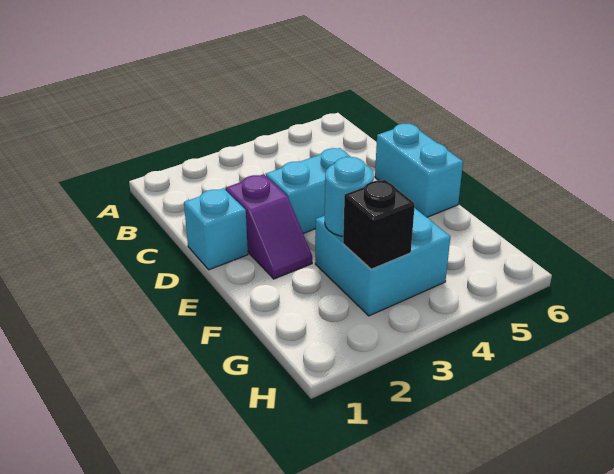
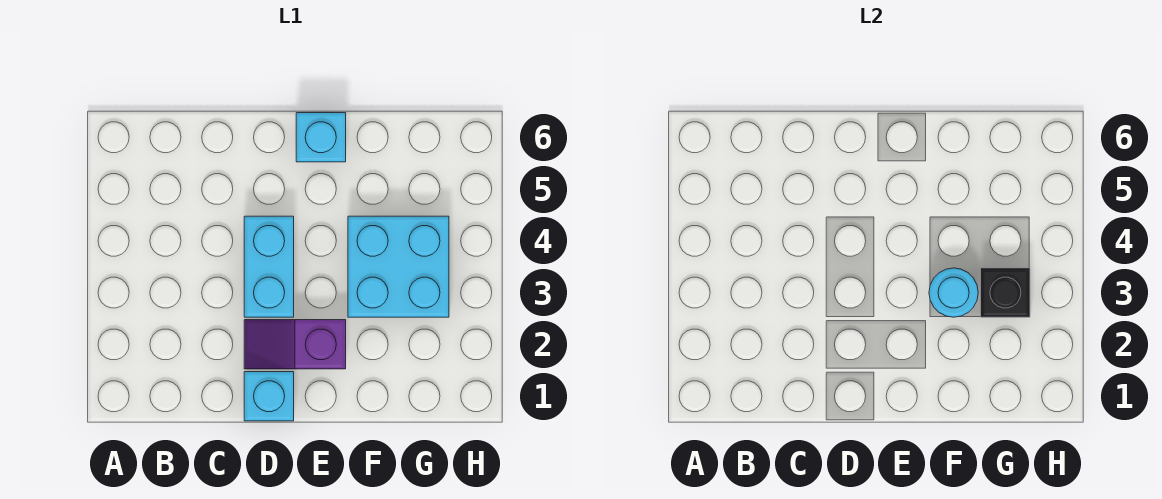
purple slope D2:E2 level 1 top D -> purple slope D2:E2 level 1 top E
cyan brick D6:E6 level 1 -> cyan brick E6 level 1

